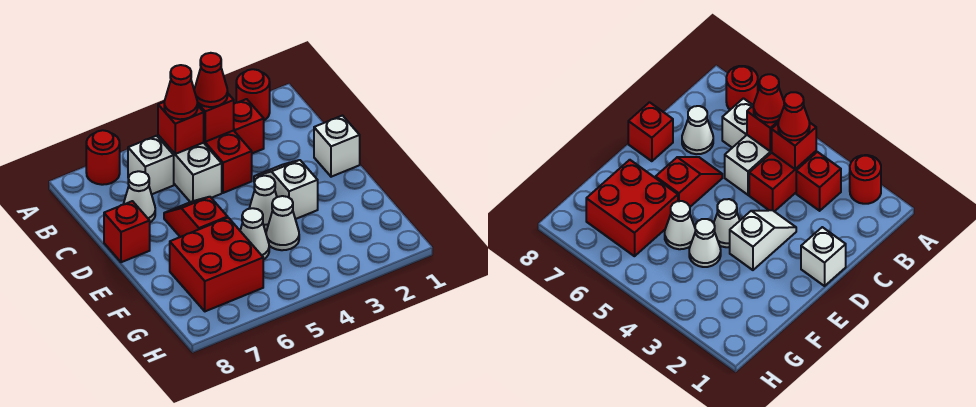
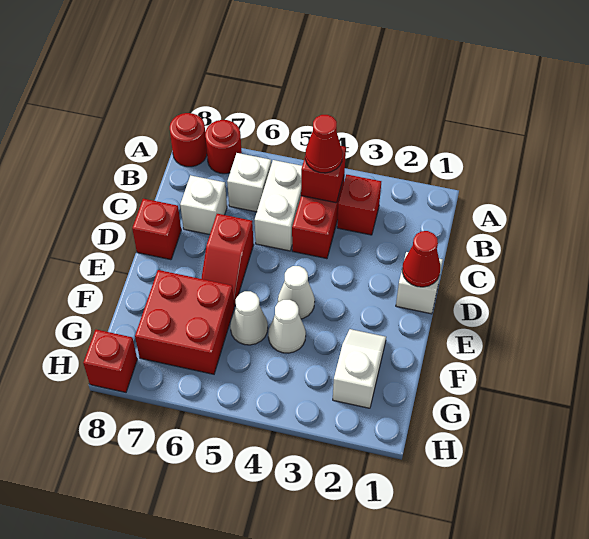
red round brick A2 level 1 -> red round brick A8 level 1
red brick B5 level 2 -> red brick H8 level 1
red cone B5 level 3 -> red cone D1 level 2
white cone C7 level 1 -> white brick C7 level 1
white slope D3:E3 level 1 top E -> white slope F2:G2 level 1 top G
red slope D6:E6 level 1 top E -> red slope D6:E6 level 1 top D

